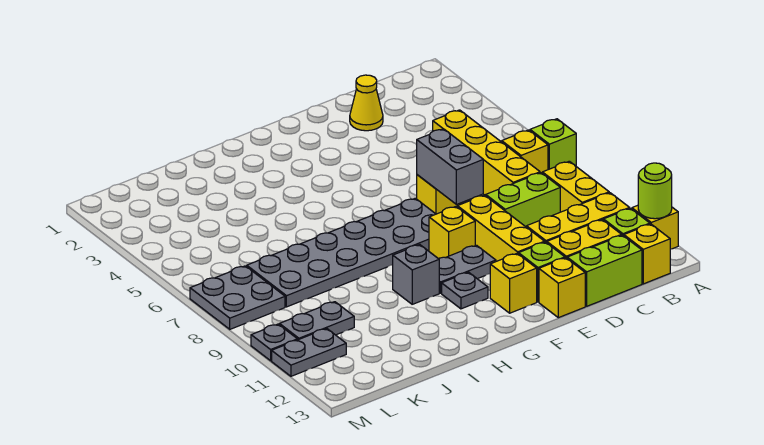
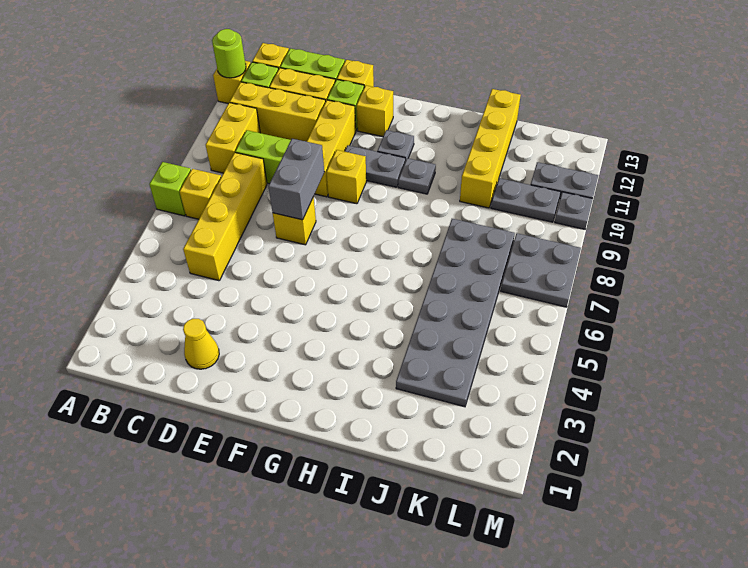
grey plate F7:K8 level 1 -> grey plate J3:K8 level 1
grey brick H10 level 1 -> grey plate H10 level 1
none -> yellow brick J10:J13 level 1

